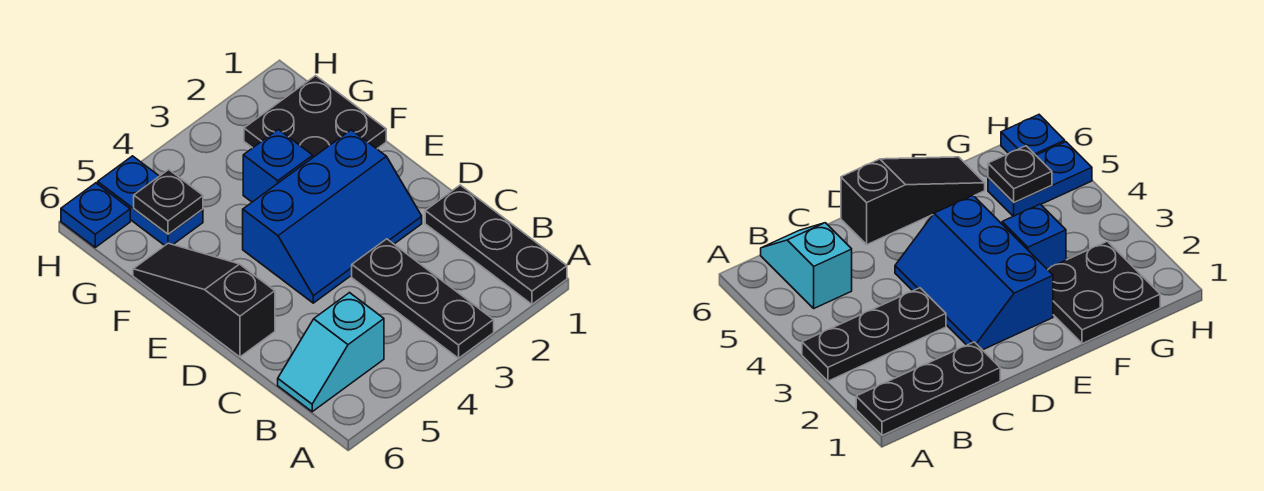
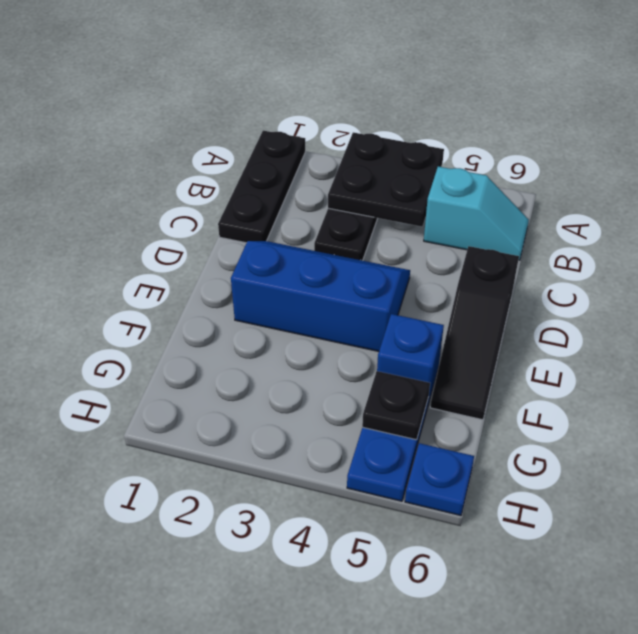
black plate F1:G2 level 1 -> black plate A3:B4 level 2
blue brick F3 level 1 -> blue brick F5 level 1

